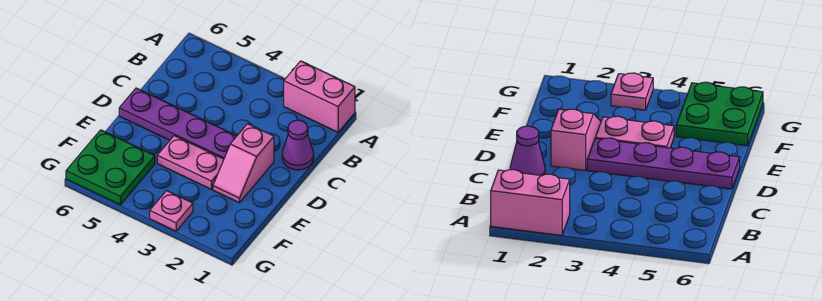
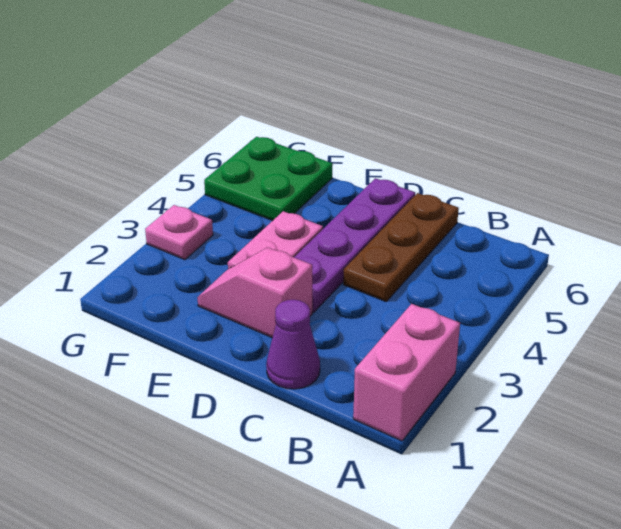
none -> brown plate C4:C6 level 1

